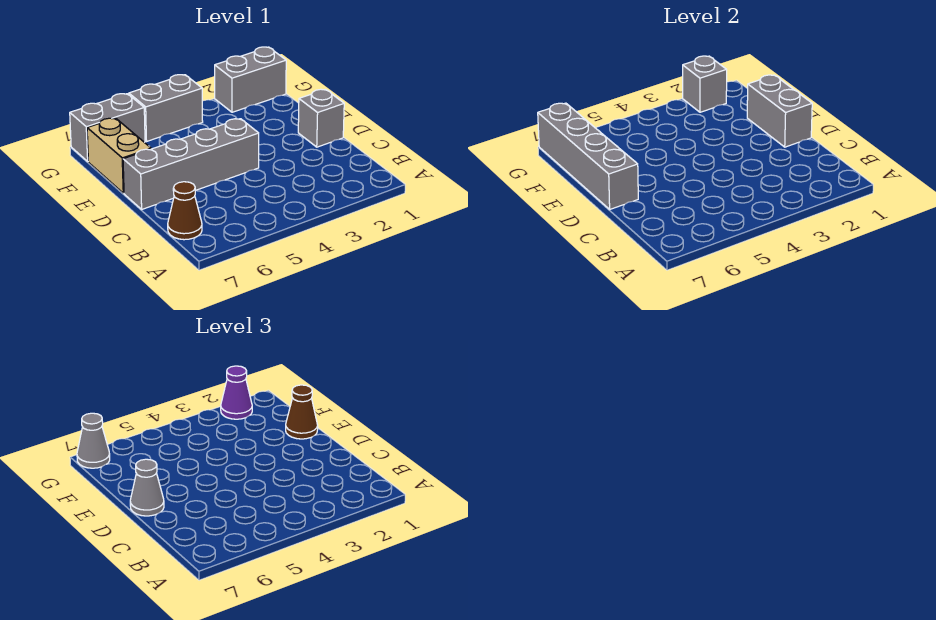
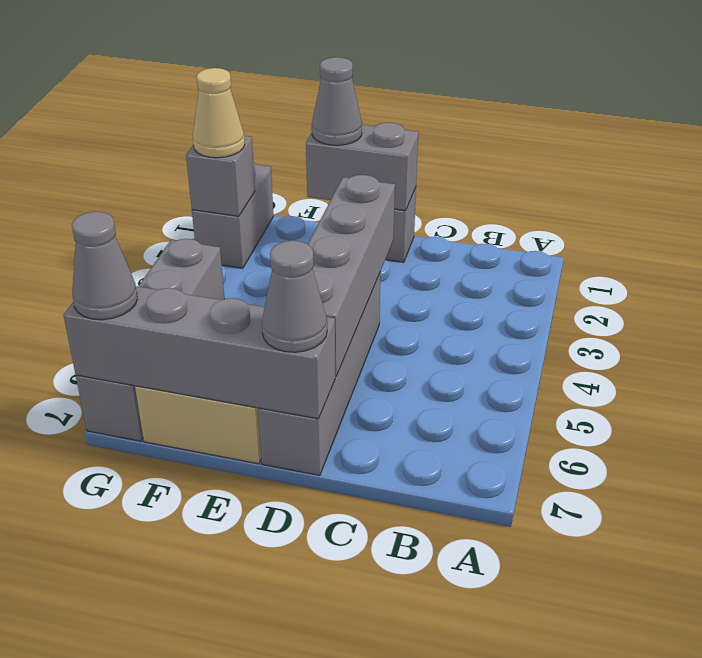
brown cone B7 level 1 -> none
none -> grey brick D3:D6 level 2
brown cone E1 level 3 -> grey cone E1 level 3
purple cone G2 level 3 -> tan cone G2 level 3

